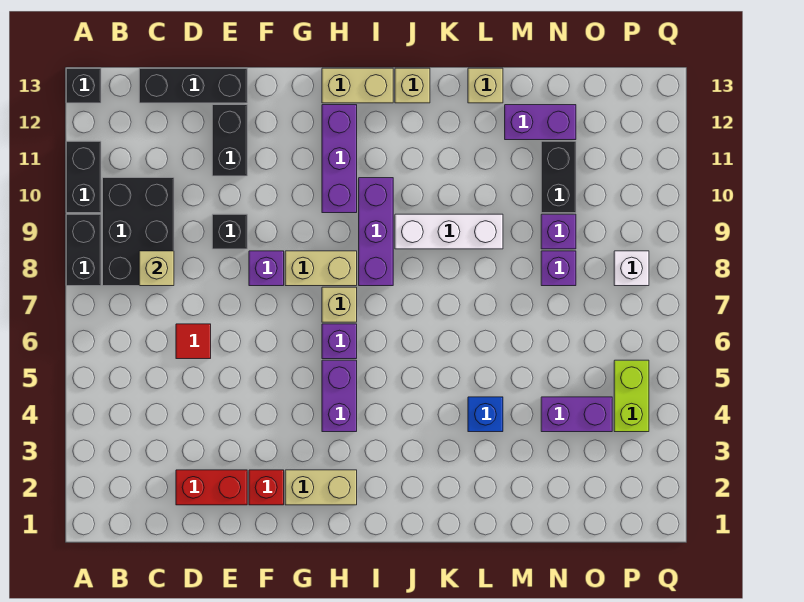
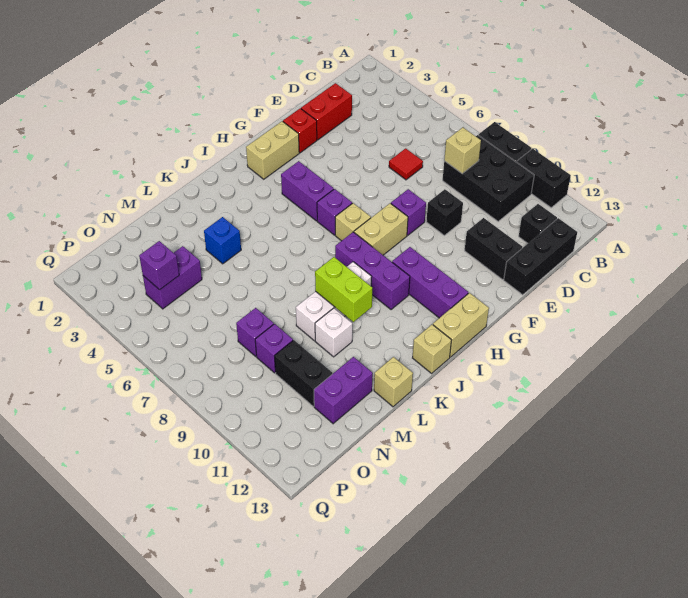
black brick A13 level 1 -> black brick C12 level 1
none -> purple brick O4 level 2
lime brick P4:P5 level 1 -> lime brick K9:K10 level 2
white brick P8 level 1 -> white brick L10 level 1

